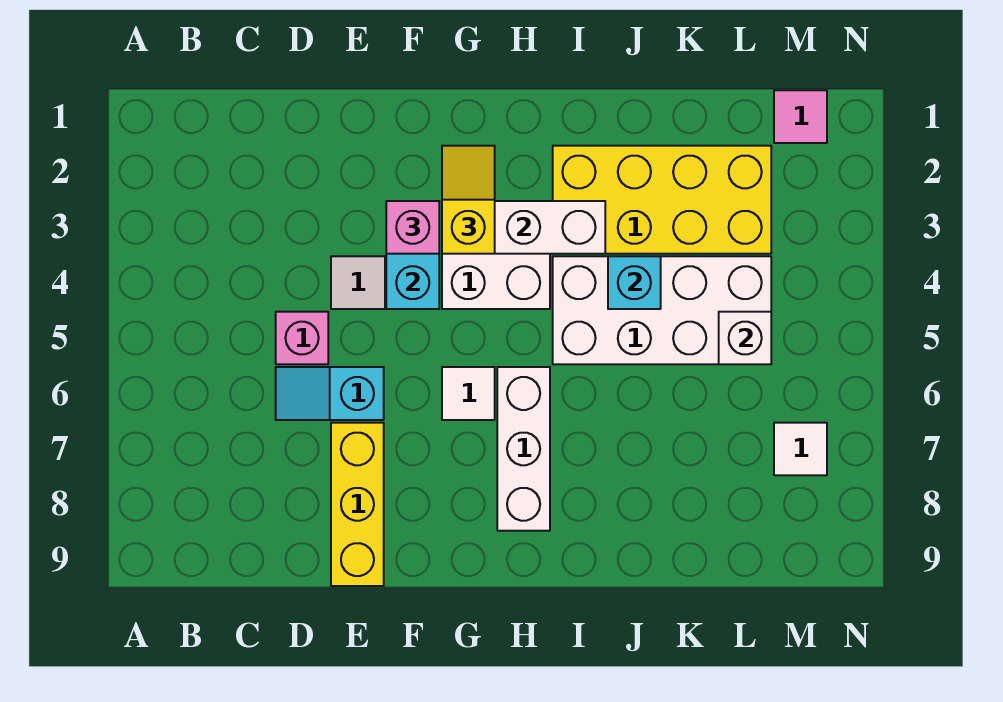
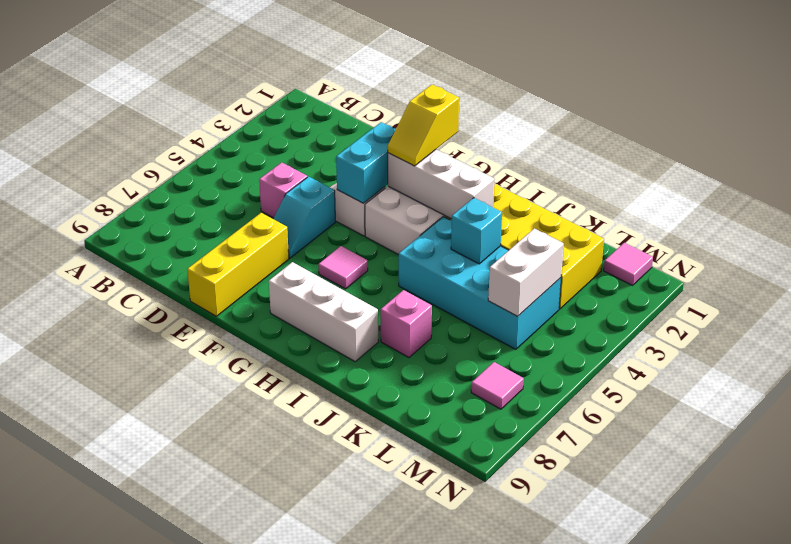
cyan slope D6:E6 level 1 top E -> cyan slope E5:E6 level 1 top 5
pink brick F3 level 3 -> pink brick J7 level 1
yellow slope G2:G3 level 3 top 3 -> yellow slope G2:G3 level 3 top 2
white tile G6 level 1 -> pink tile G6 level 1
white brick H6:H8 level 1 -> white brick G8:I8 level 1
white brick I4:L5 level 1 -> cyan brick I4:L5 level 1
white brick L5 level 2 -> white brick L4:L5 level 2
white tile M7 level 1 -> pink tile M7 level 1

